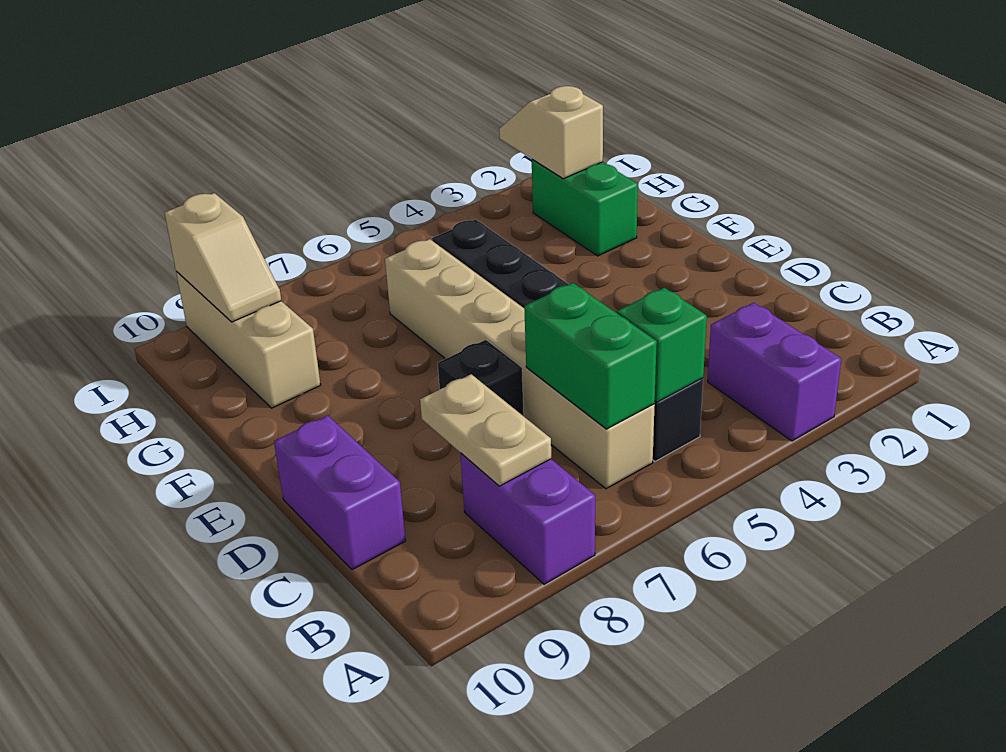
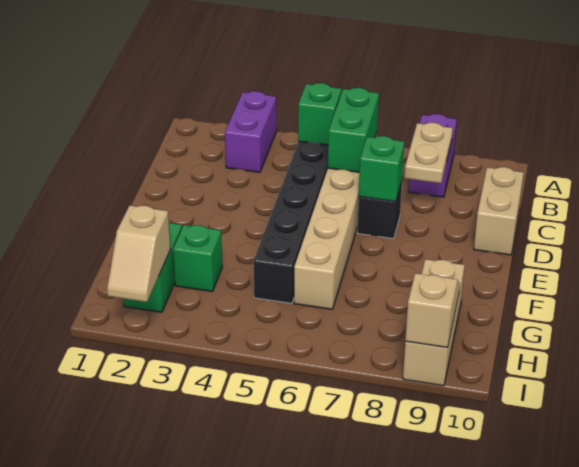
purple brick C10:D10 level 1 -> tan brick C10:D10 level 1
none -> green brick D7 level 2
none -> green brick G3 level 1

